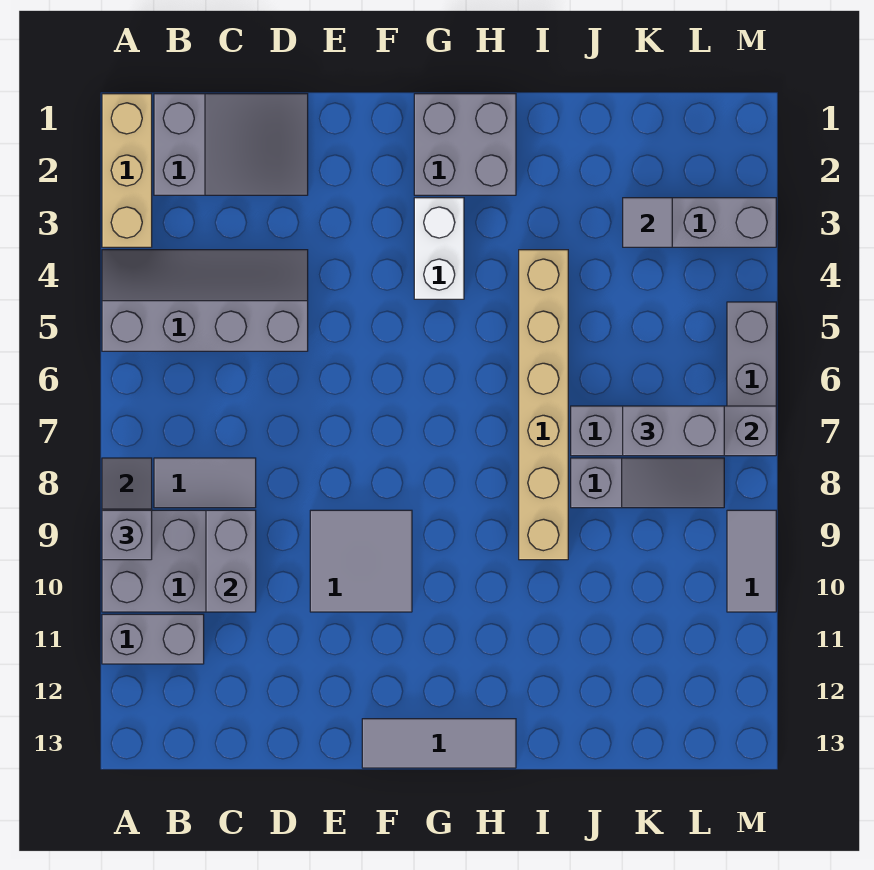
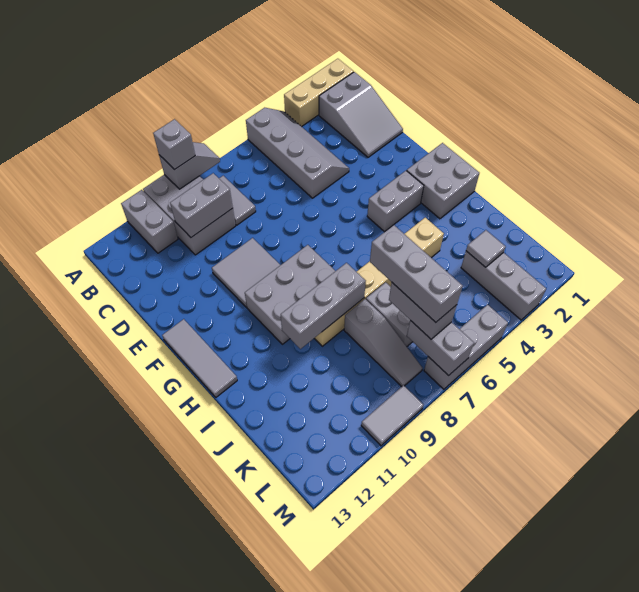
white brick G3:G4 level 1 -> grey brick G3:G4 level 1
none -> grey brick G8:H10 level 1
none -> grey brick I8:I10 level 2
none -> grey brick J7:L7 level 4

